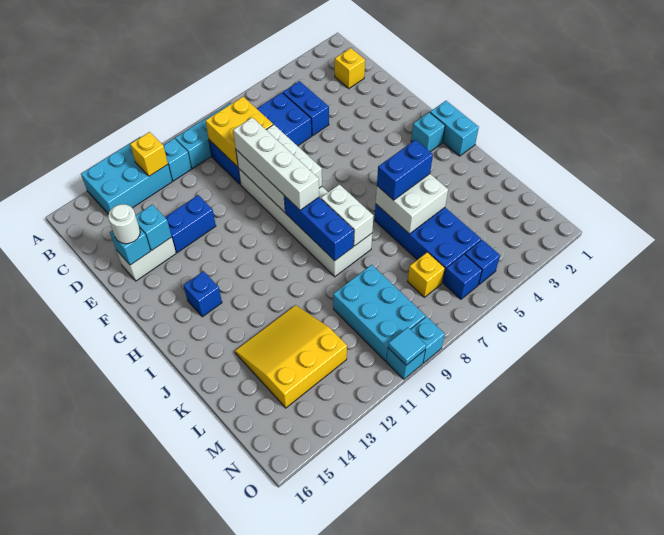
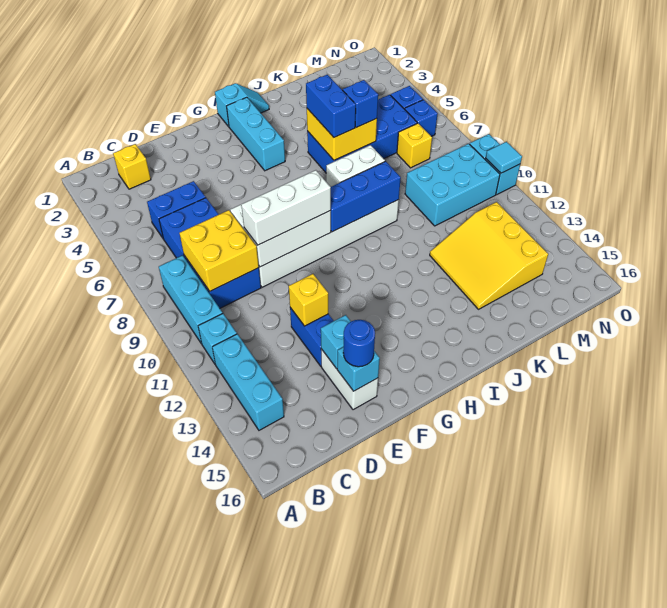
cyan brick A12:B14 level 1 -> cyan brick B12:B14 level 1
yellow brick B12 level 2 -> yellow brick E12 level 2
white brick E9:H9 level 3 -> white brick E9:G9 level 3
white round brick E15 level 3 -> blue round brick E15 level 3
cyan brick H1:I1 level 1 -> cyan slope H1:I1 level 1 top H
cyan brick H2 level 1 -> cyan brick H2:H4 level 1
blue brick H14 level 1 -> blue brick K6 level 3
white brick J5:K6 level 2 -> yellow brick J5:K6 level 2

